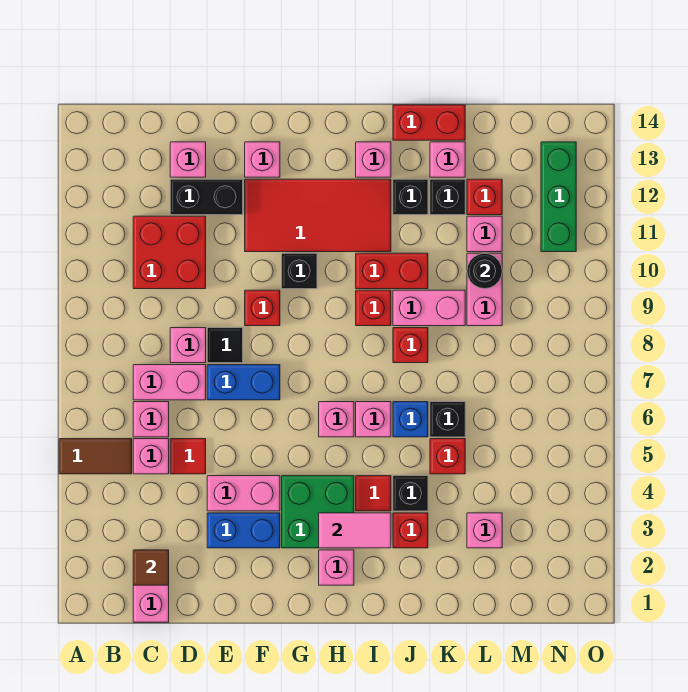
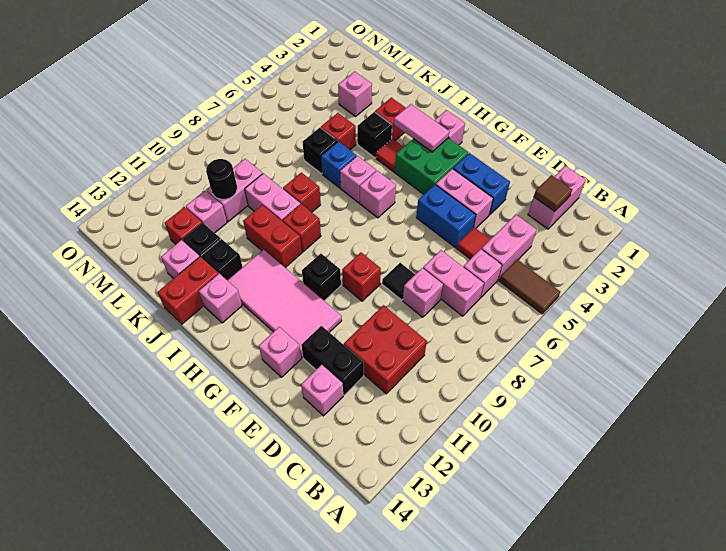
pink brick C5 level 1 -> pink brick C4:C5 level 1
blue brick E7:F7 level 1 -> blue brick E5:F5 level 1
red tile F11:I12 level 1 -> pink tile F11:I12 level 1
red brick J14:K14 level 1 -> red brick J13:J14 level 1
green brick N11:N13 level 1 -> none

